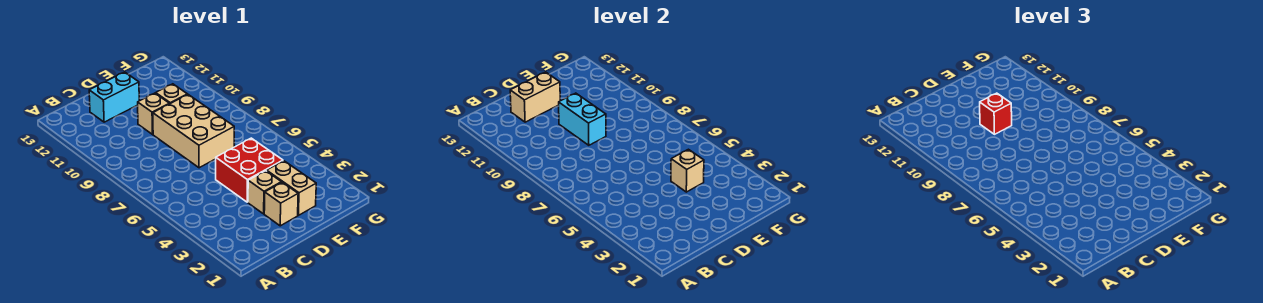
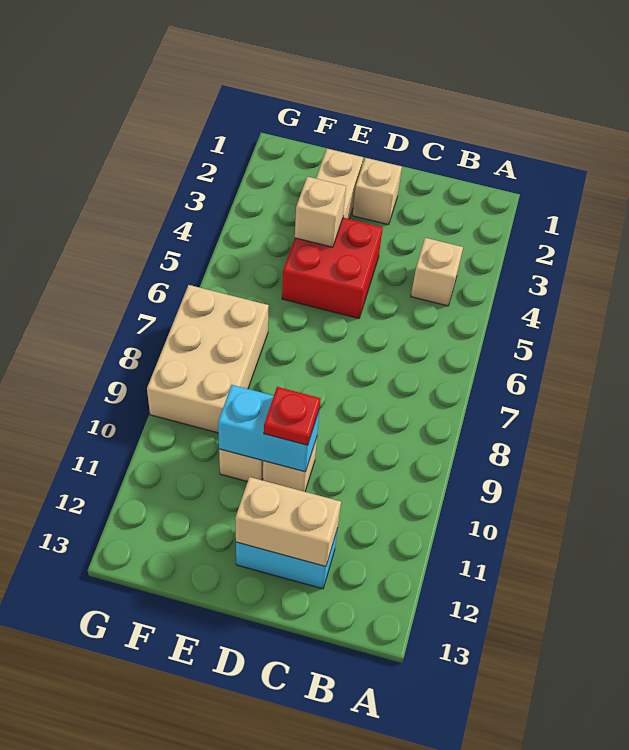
tan brick D3 level 1 -> tan brick B4 level 1
tan brick D7:E9 level 1 -> tan brick F7:G9 level 1
cyan brick D9:D10 level 2 -> cyan brick D10:E10 level 2
red brick D10 level 3 -> red plate D10 level 3

